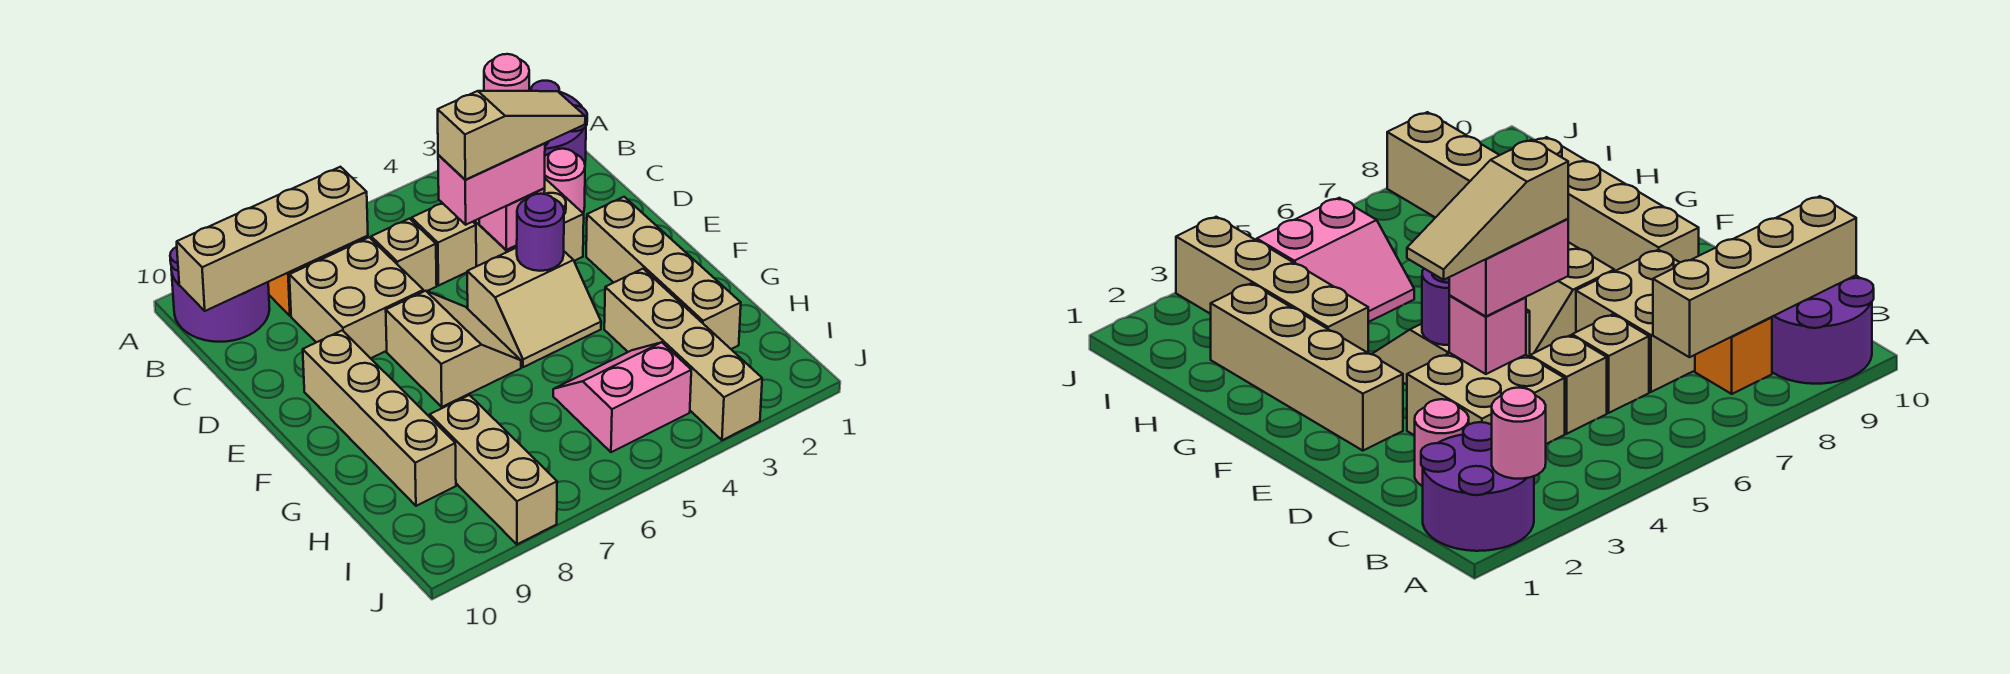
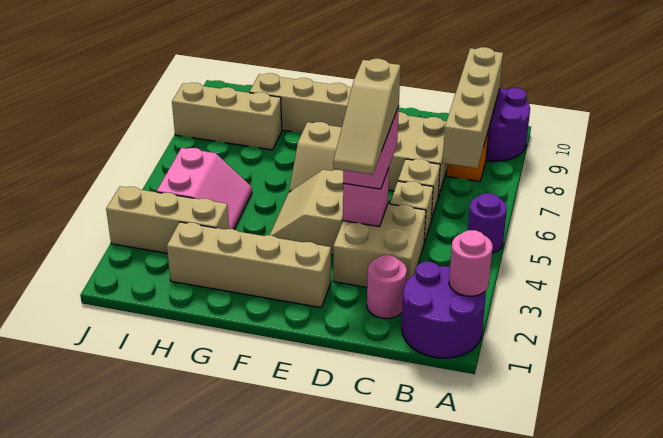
purple round brick E4 level 2 -> purple round brick A5 level 1
tan brick G3:J3 level 1 -> tan brick H3:J3 level 1

